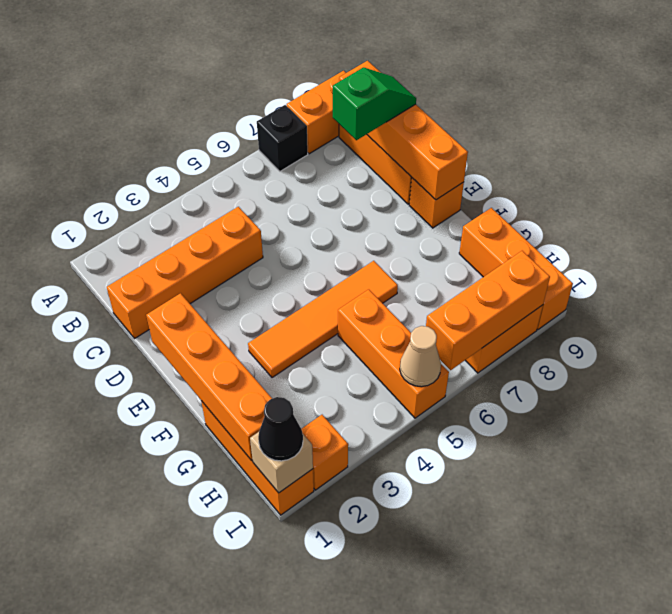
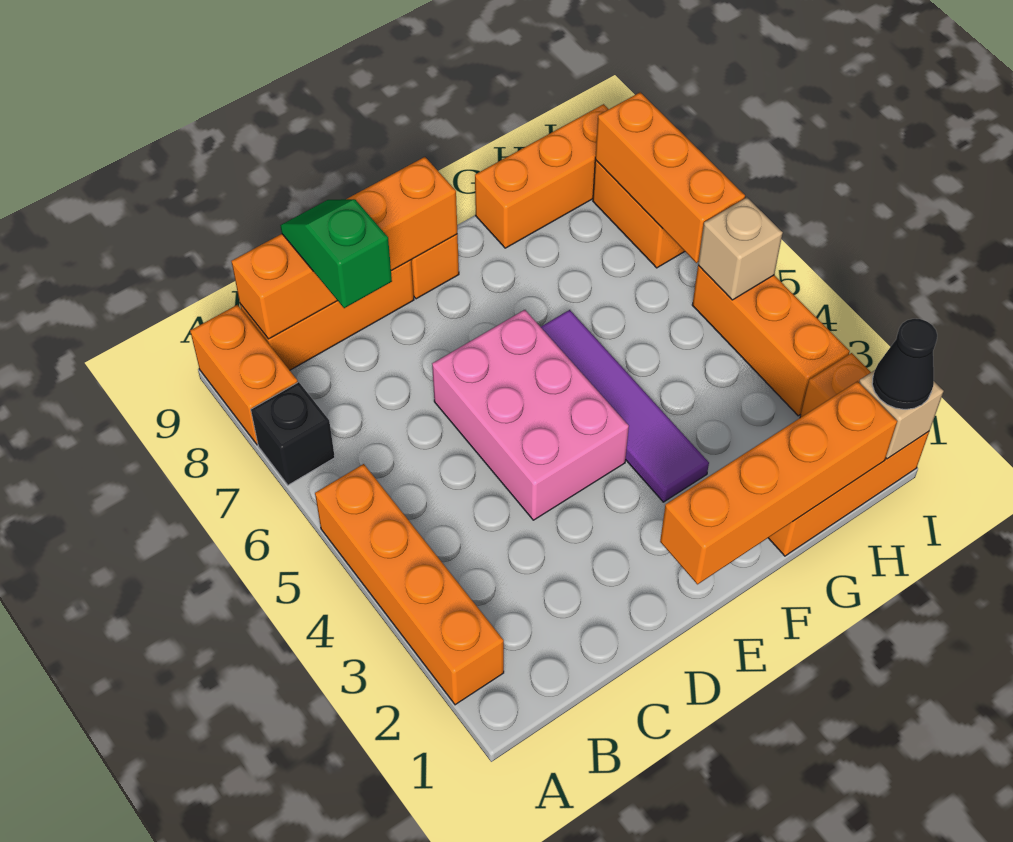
orange brick C1:C4 level 1 -> orange brick A2:A5 level 1
none -> pink brick D4:E6 level 1
orange tile F3:F6 level 1 -> purple tile F3:F6 level 1
orange brick G5:I5 level 1 -> orange brick I3:I5 level 1
tan cone I5 level 2 -> tan brick I5 level 2

